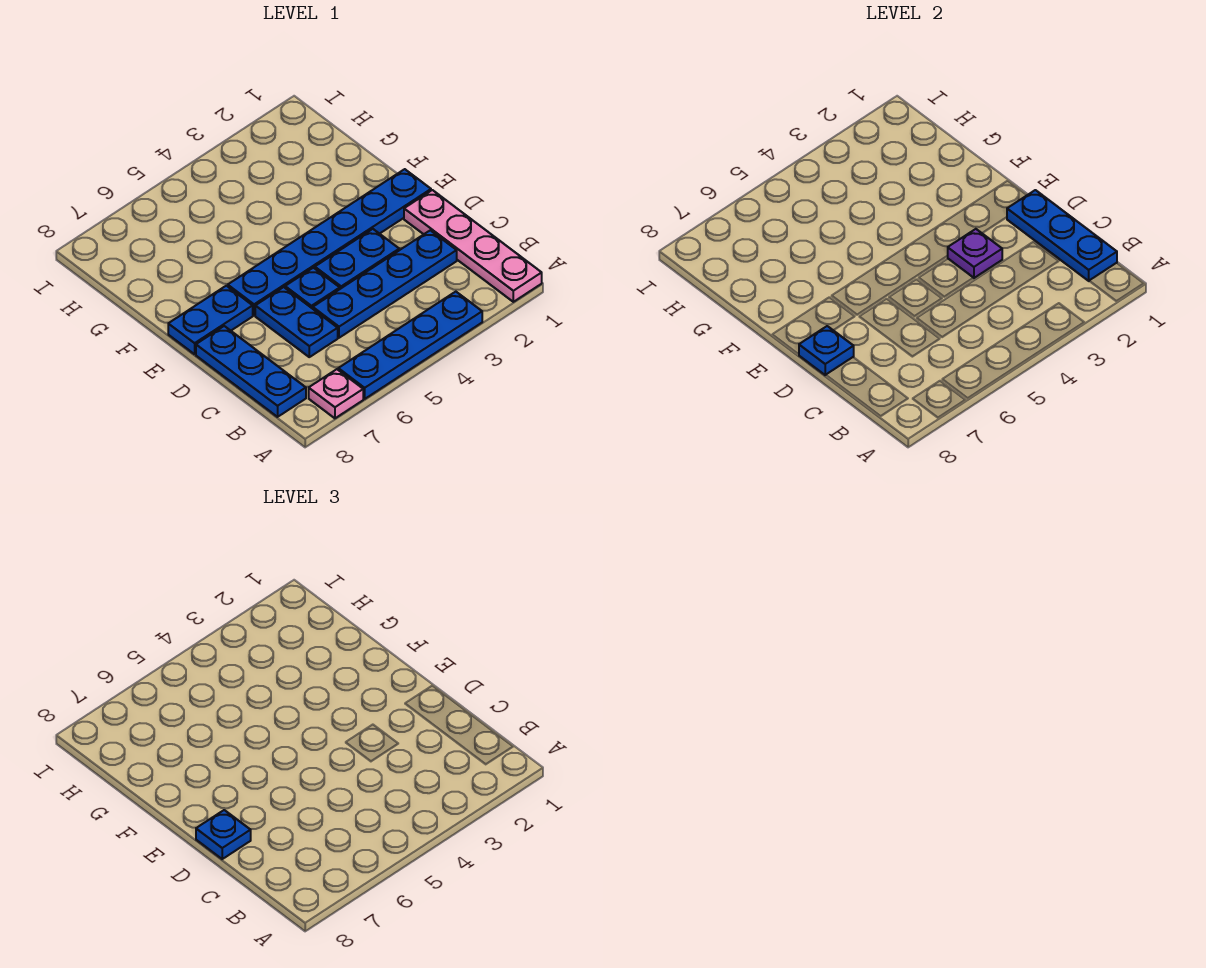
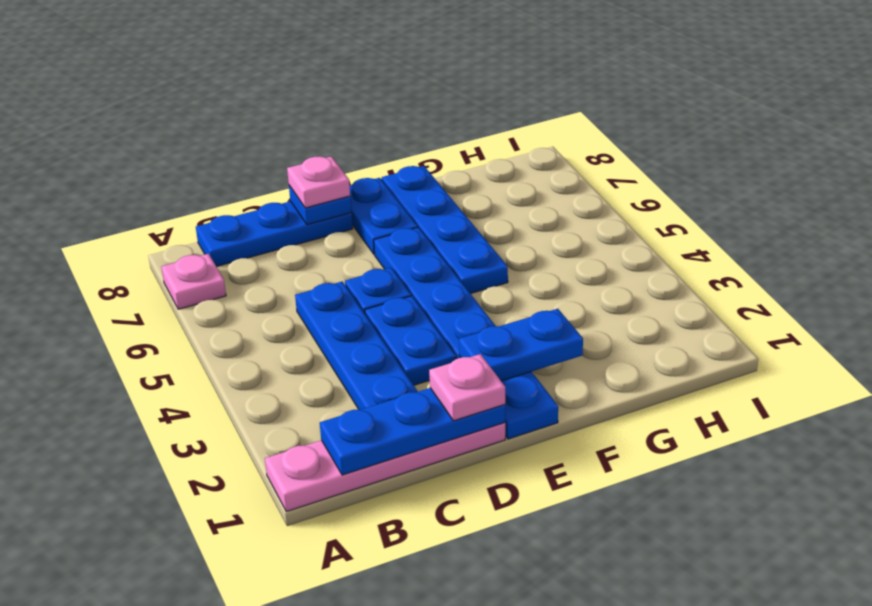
blue plate A3:A6 level 1 -> blue plate F5:F8 level 1
blue plate C6:D6 level 1 -> blue plate E2:F2 level 2
none -> pink plate D1 level 3
purple plate D3 level 2 -> none
blue plate D8 level 3 -> pink plate D8 level 3

